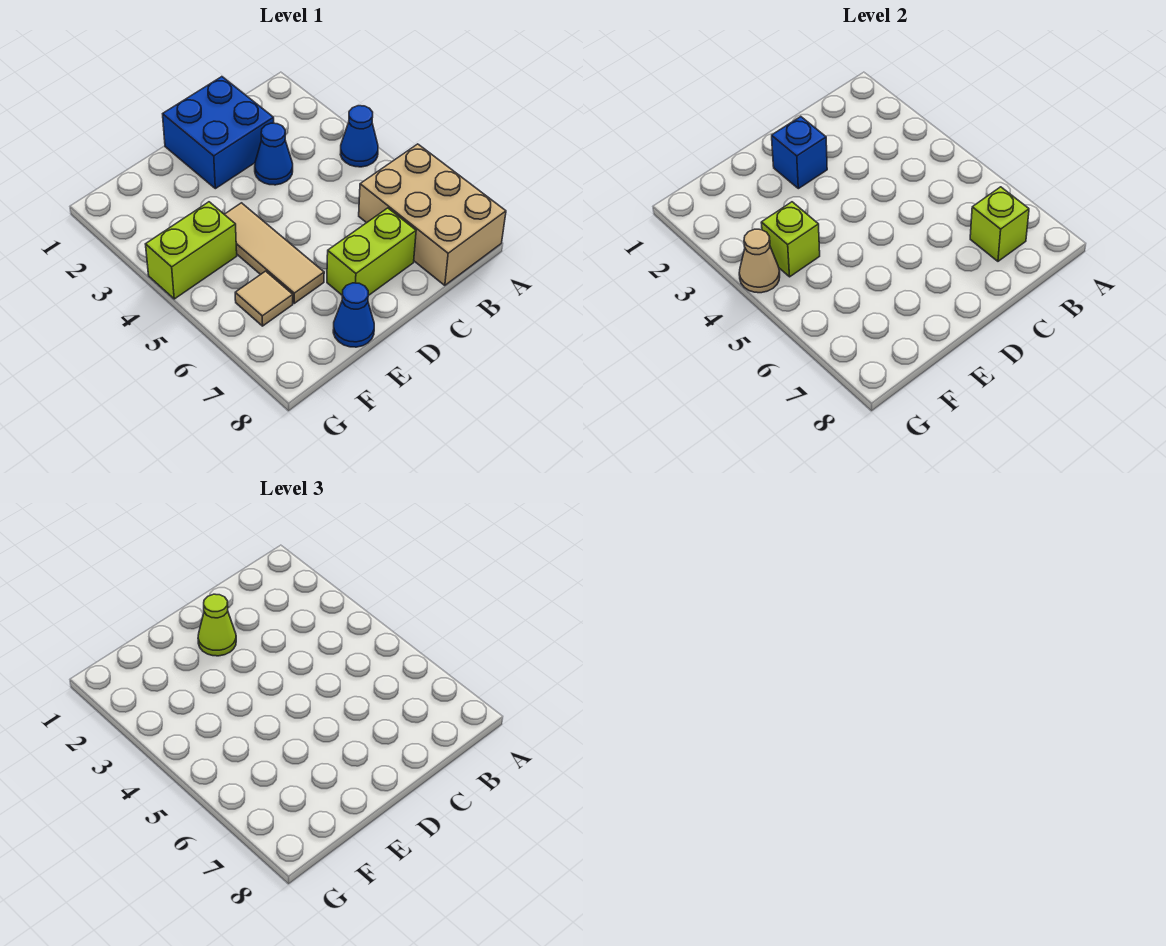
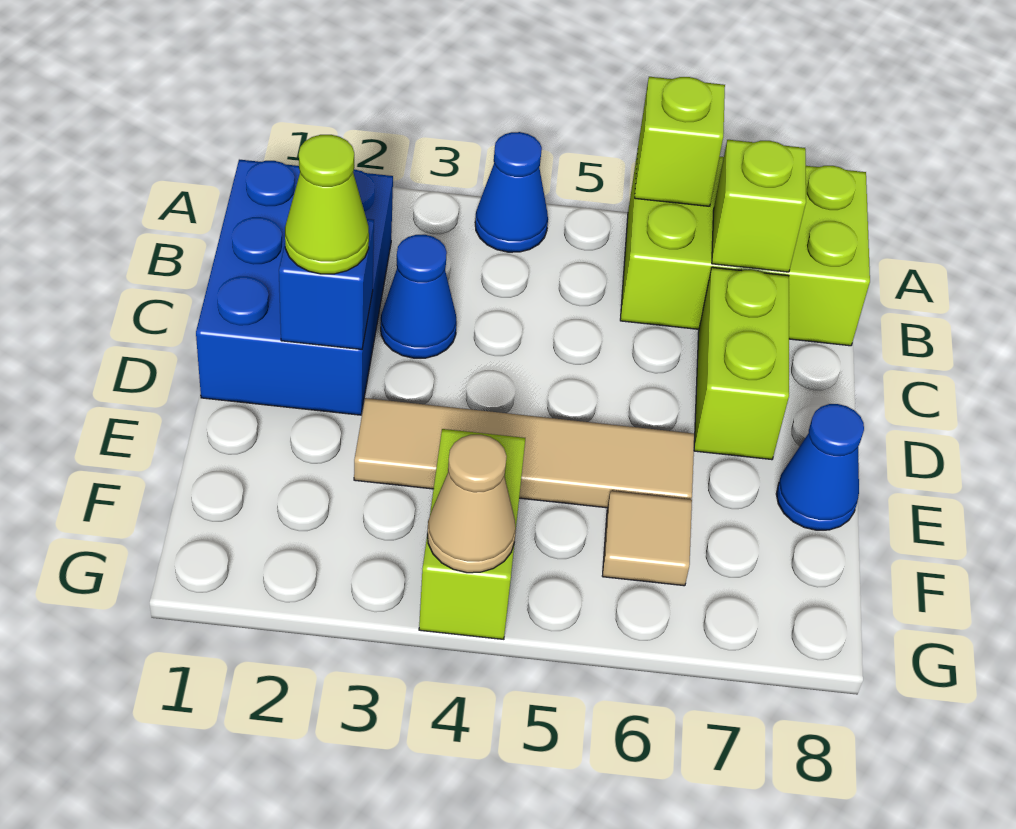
tan brick A6:B8 level 1 -> lime brick A6:B8 level 1
blue brick C1:D2 level 1 -> blue brick B1:D2 level 1
tan tile E4:E6 level 1 -> tan tile E3:E6 level 1
lime brick F4 level 2 -> lime brick A6 level 2

